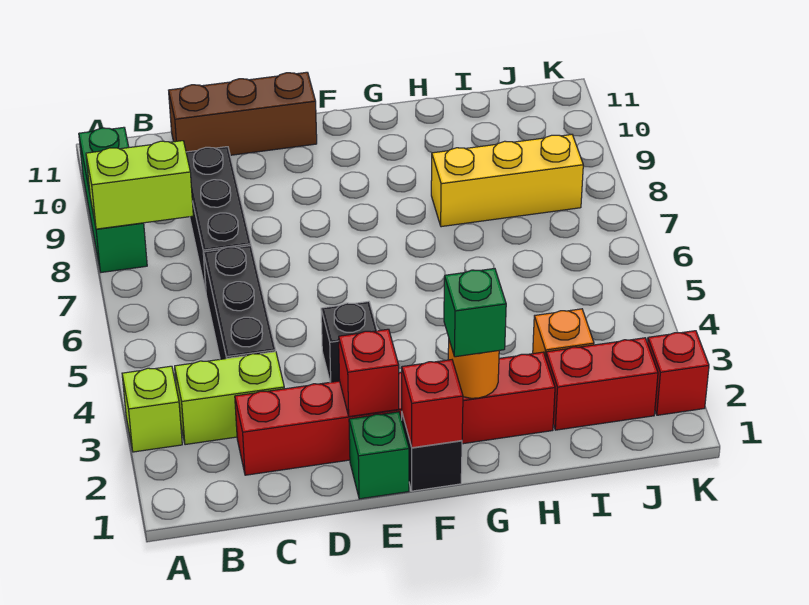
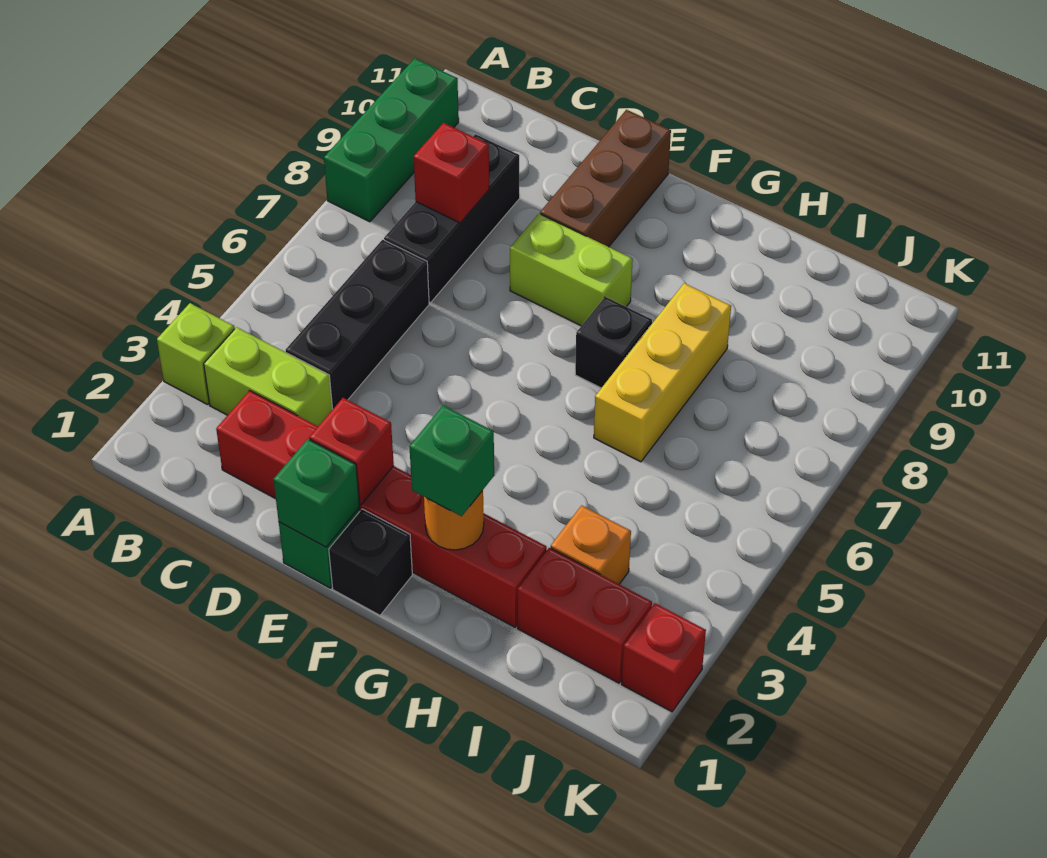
lime brick A8:B8 level 2 -> lime brick E8:F8 level 1
brown brick C11:E11 level 1 -> brown brick E9:E11 level 1
none -> green brick E1 level 2
black brick E4 level 1 -> black brick G7 level 1
red brick F1 level 2 -> red brick C8 level 2
yellow brick H8:J8 level 1 -> yellow brick H6:H8 level 1

